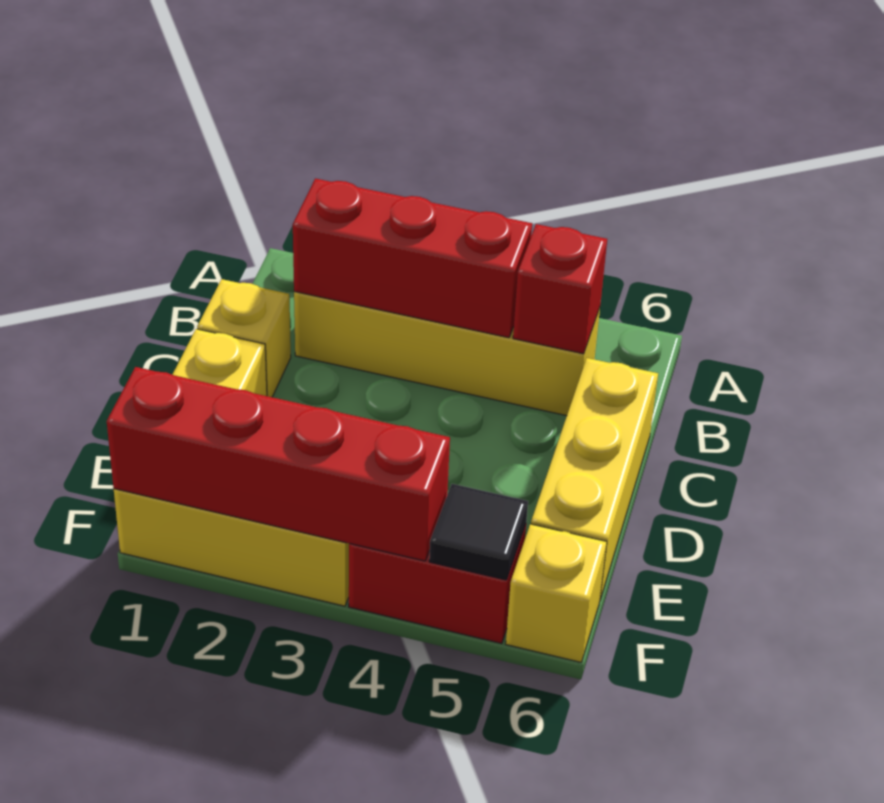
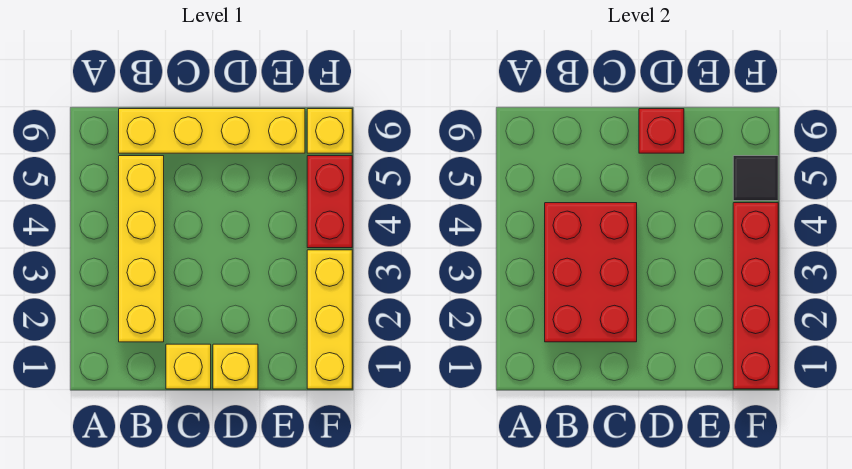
red brick B2:B4 level 2 -> red brick B2:C4 level 2
red brick B5 level 2 -> red brick D6 level 2
yellow brick C6:E6 level 1 -> yellow brick B6:E6 level 1

